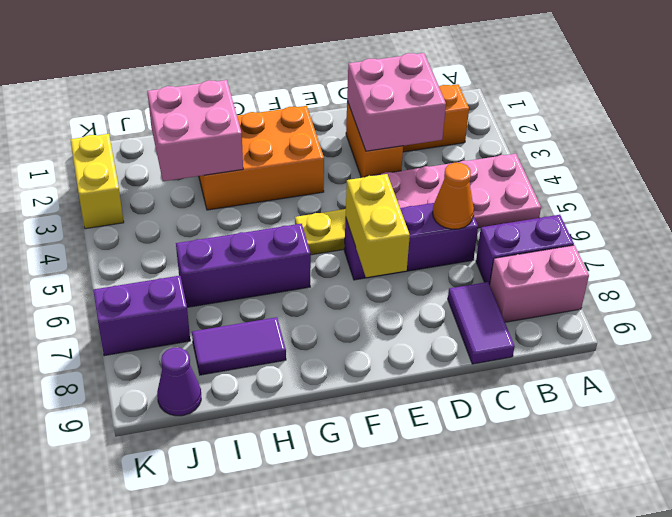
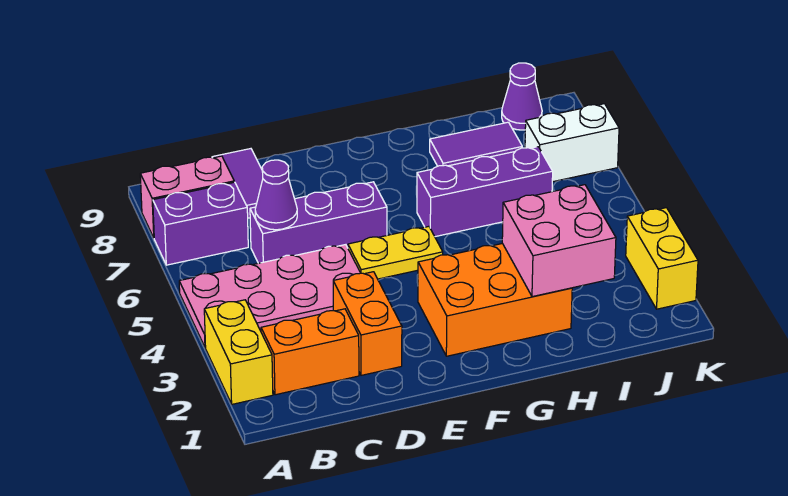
pink brick C2:D3 level 2 -> none
orange cone C6 level 2 -> purple cone C6 level 2
yellow brick E6:E7 level 2 -> yellow brick A2:A3 level 1
purple brick J7:K7 level 1 -> white brick J7:K7 level 1

